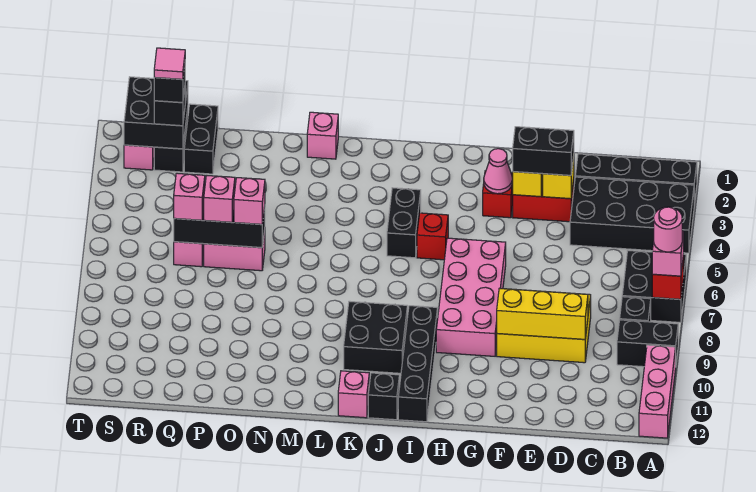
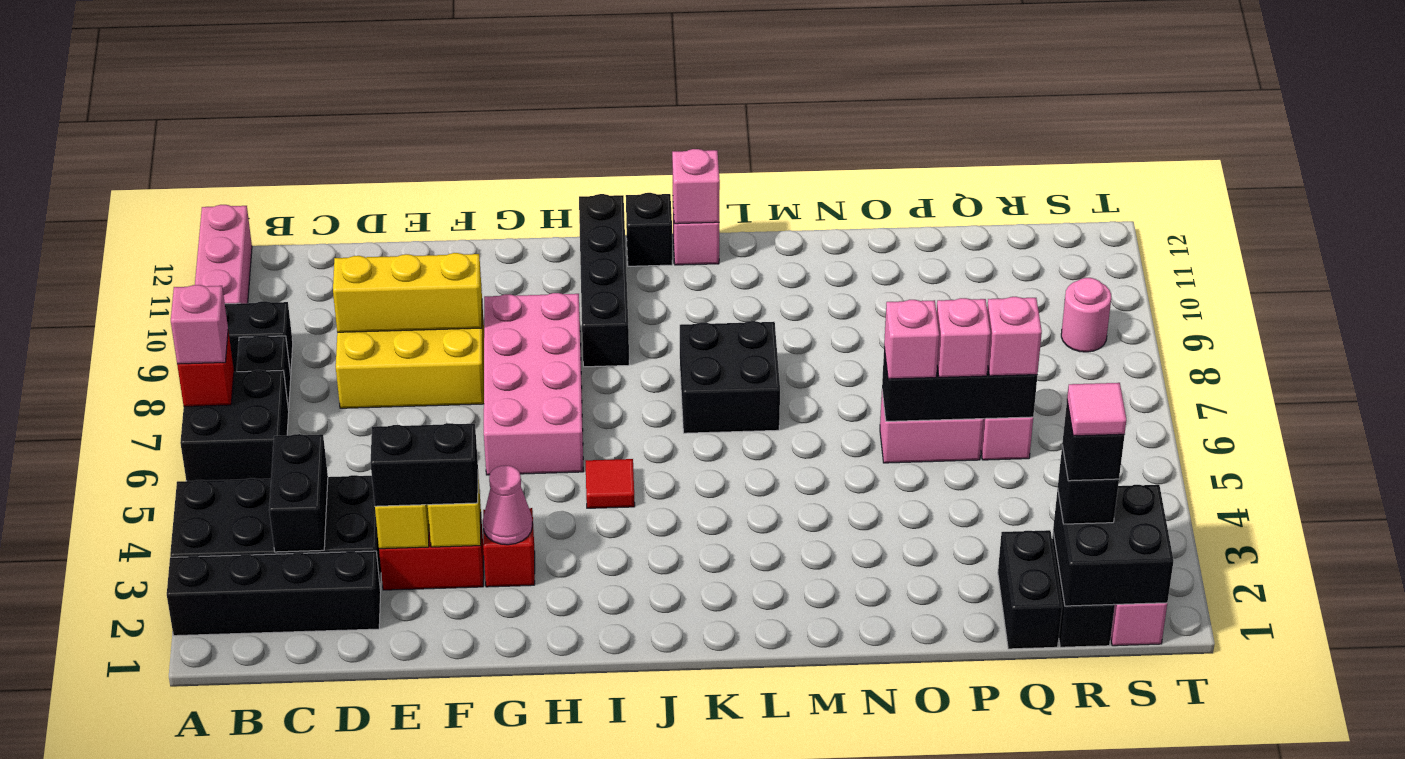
pink round brick A7 level 4 -> pink round brick S9 level 1
red brick I5 level 1 -> red tile I5 level 1
black brick J4:J5 level 1 -> black brick C3:C4 level 2
black brick J9:K10 level 1 -> black brick K7:L8 level 1
pink brick M1 level 1 -> pink brick K12 level 2

